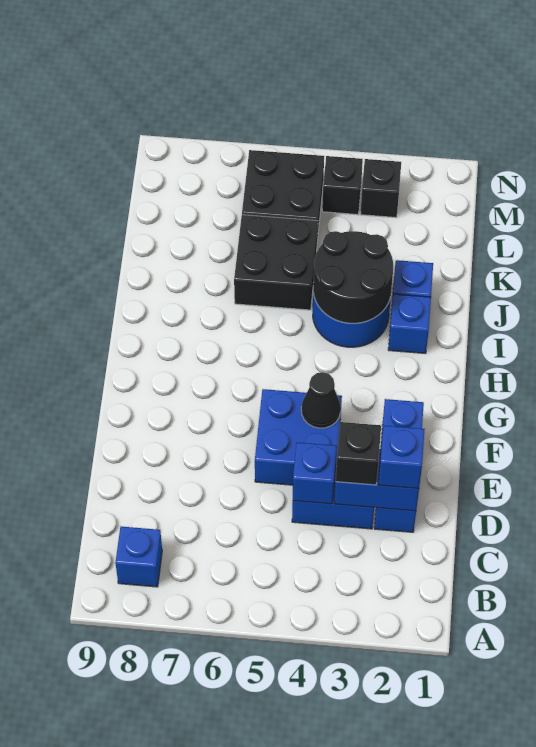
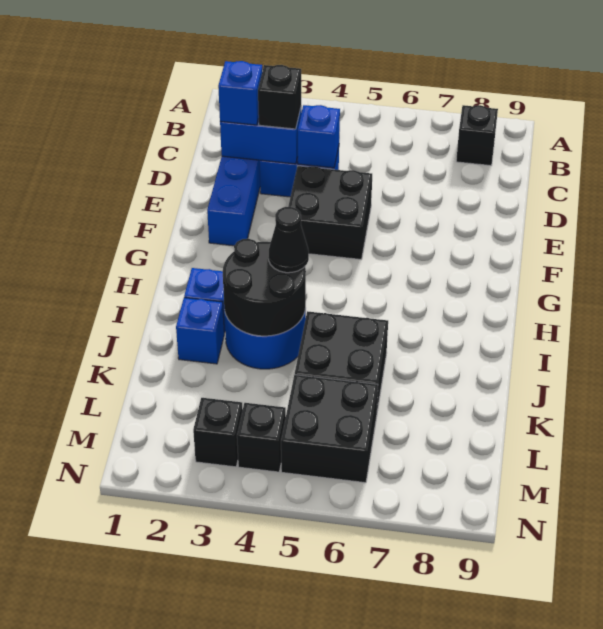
blue brick B8 level 1 -> black brick B8 level 1
blue brick E4:F5 level 1 -> black brick E4:F5 level 1
black cone F4 level 2 -> black cone I4 level 3

